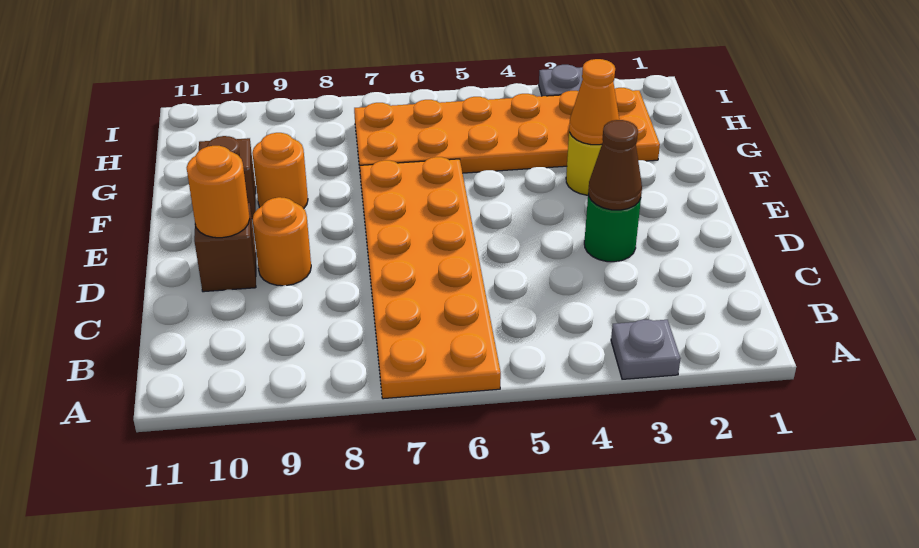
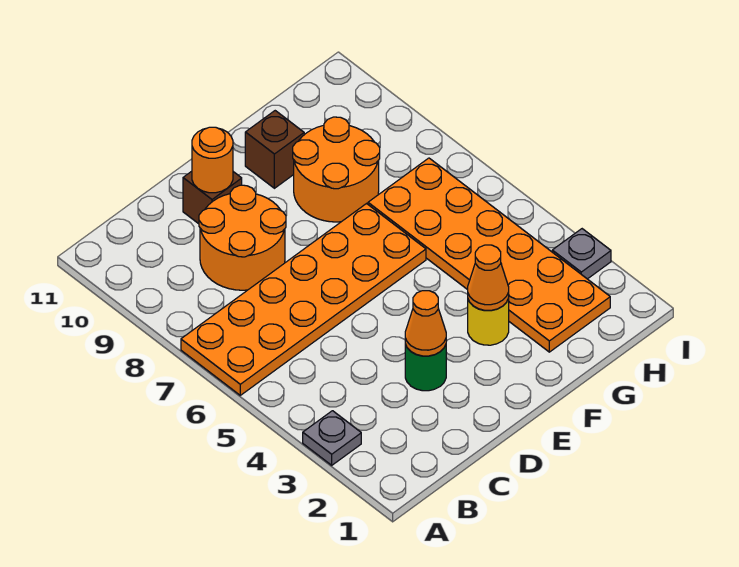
brown cone D3 level 2 -> orange cone D3 level 2
orange round brick D9 level 1 -> orange round brick C8:D9 level 1
orange round brick F9 level 1 -> orange round brick F8:G9 level 1

